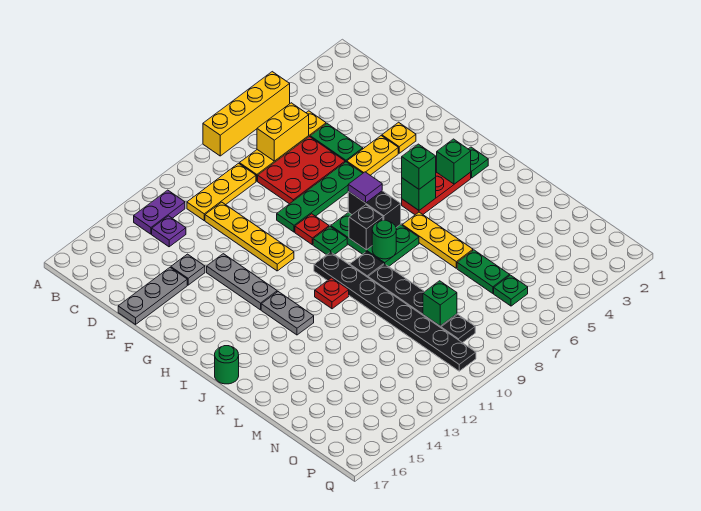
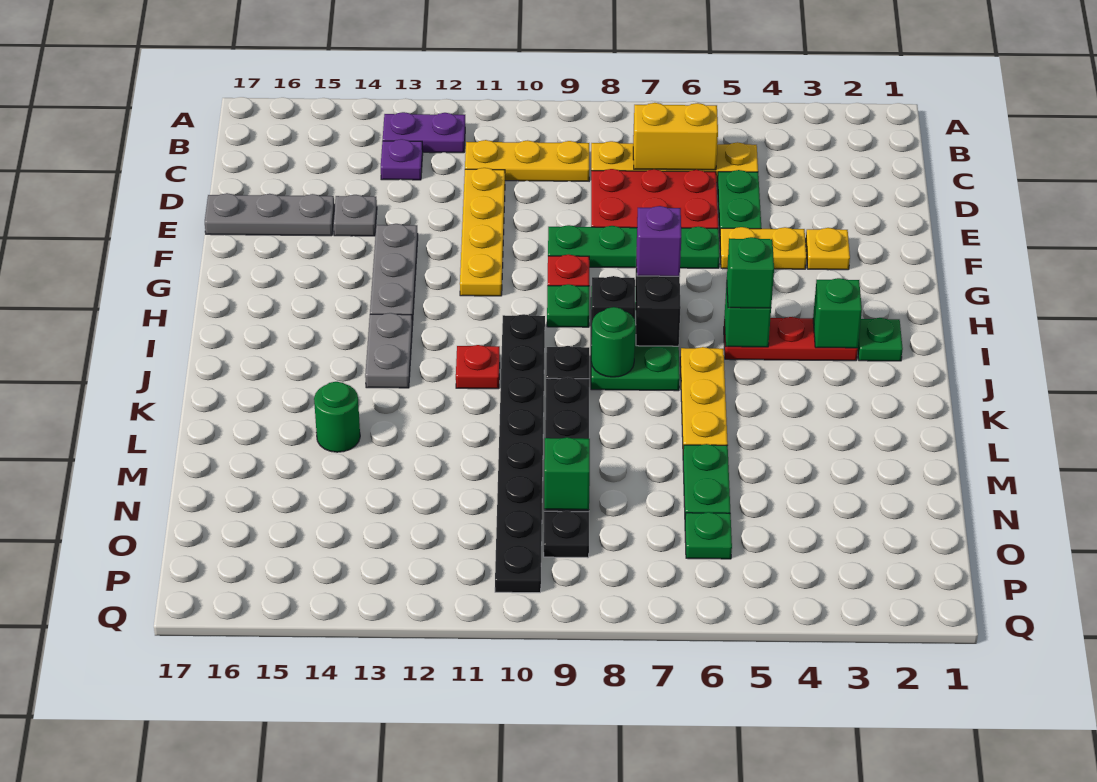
yellow brick A5:A8 level 1 -> none
purple tile H7 level 3 -> purple brick H7 level 3
green round brick J17 level 1 -> green round brick L14 level 1

